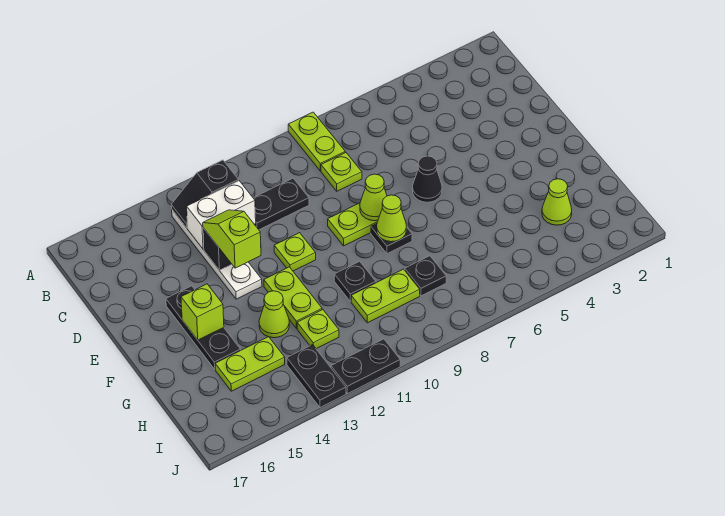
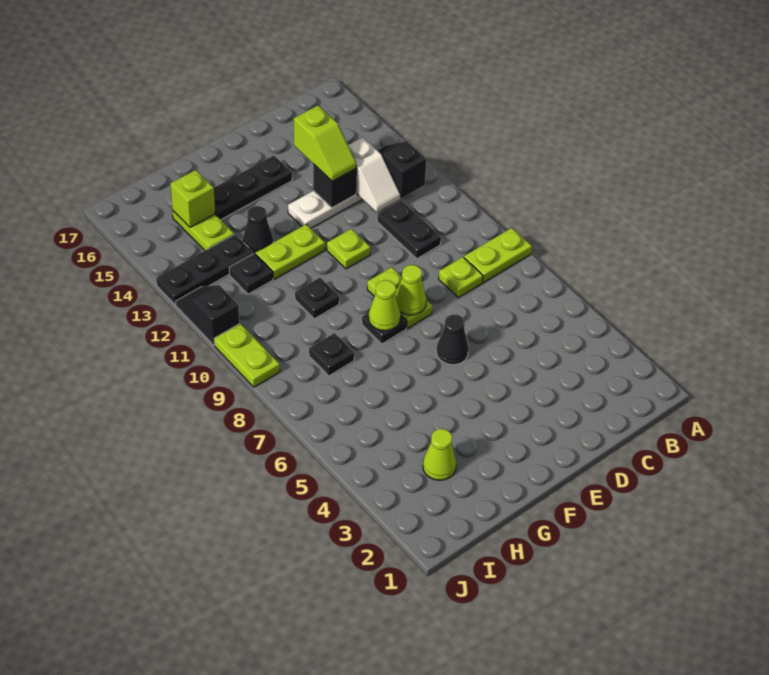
white brick C12:C13 level 2 -> white slope C12:C13 level 2 top 13
lime slope D13:E13 level 3 top E -> lime slope D13:D14 level 3 top 14
lime brick F15 level 2 -> lime brick H15 level 2
lime cone G13 level 1 -> black cone G13 level 1
lime plate H9:H10 level 1 -> lime plate J9:J10 level 1
lime plate H12 level 1 -> black plate H12 level 1
black plate I13:J13 level 1 -> black plate H13:J13 level 1
black plate J11:J12 level 1 -> black slope J11:J12 level 1 top 11

